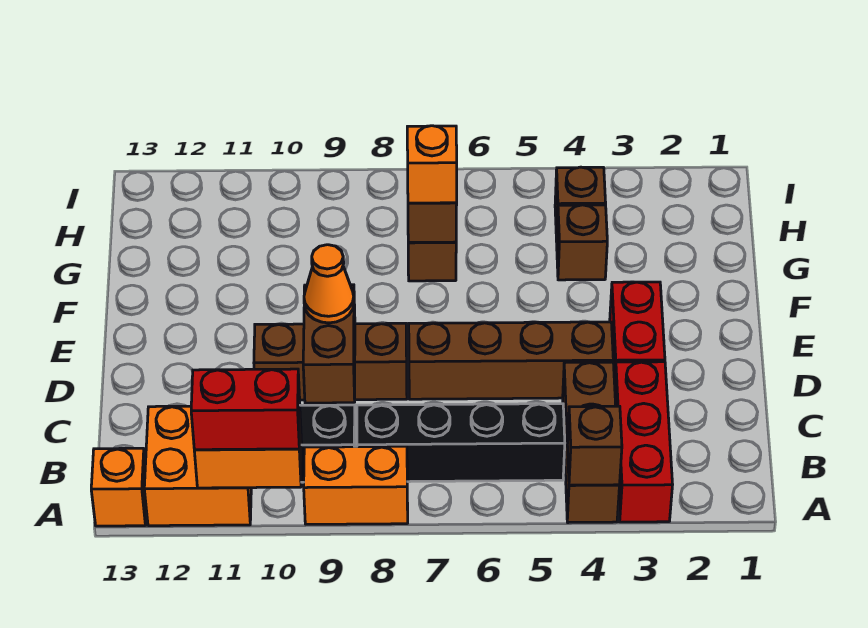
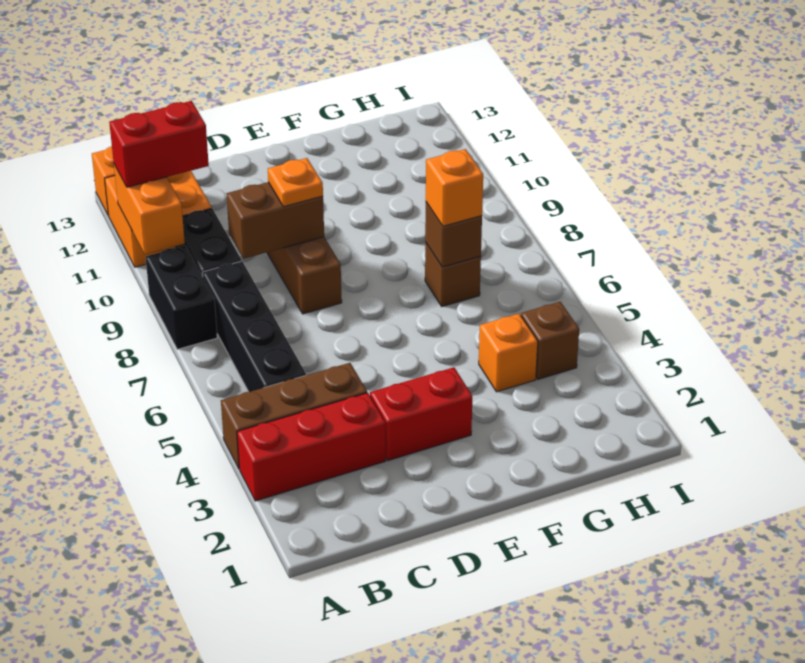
brown brick A4 level 2 -> none
orange brick A8:A9 level 1 -> black brick A8:A9 level 1
red brick A10:A11 level 3 -> red brick A11:B11 level 3
brown brick D4:D7 level 1 -> none
orange cone D9 level 3 -> orange plate D9 level 3
brown brick G4 level 1 -> orange brick G4 level 1

